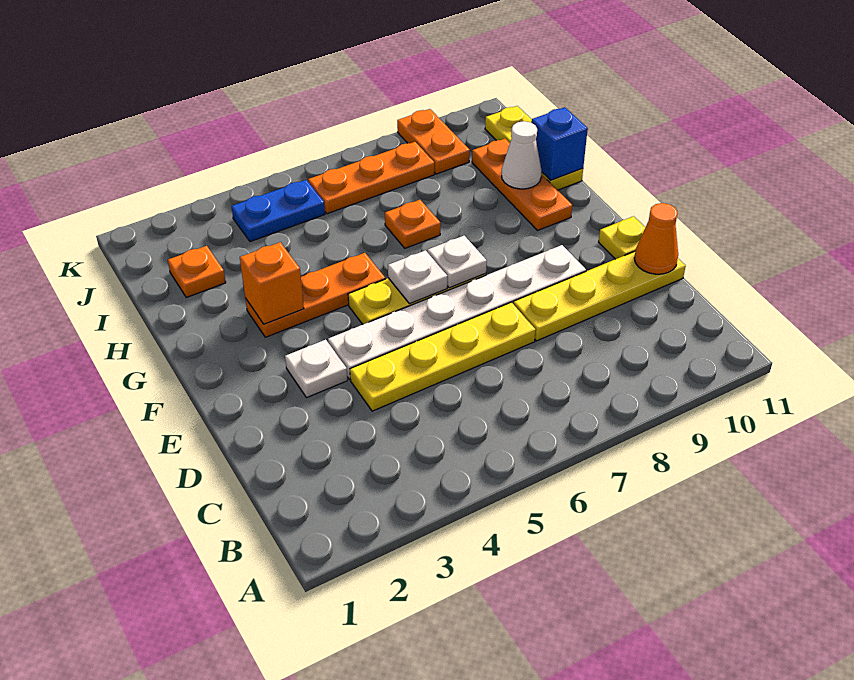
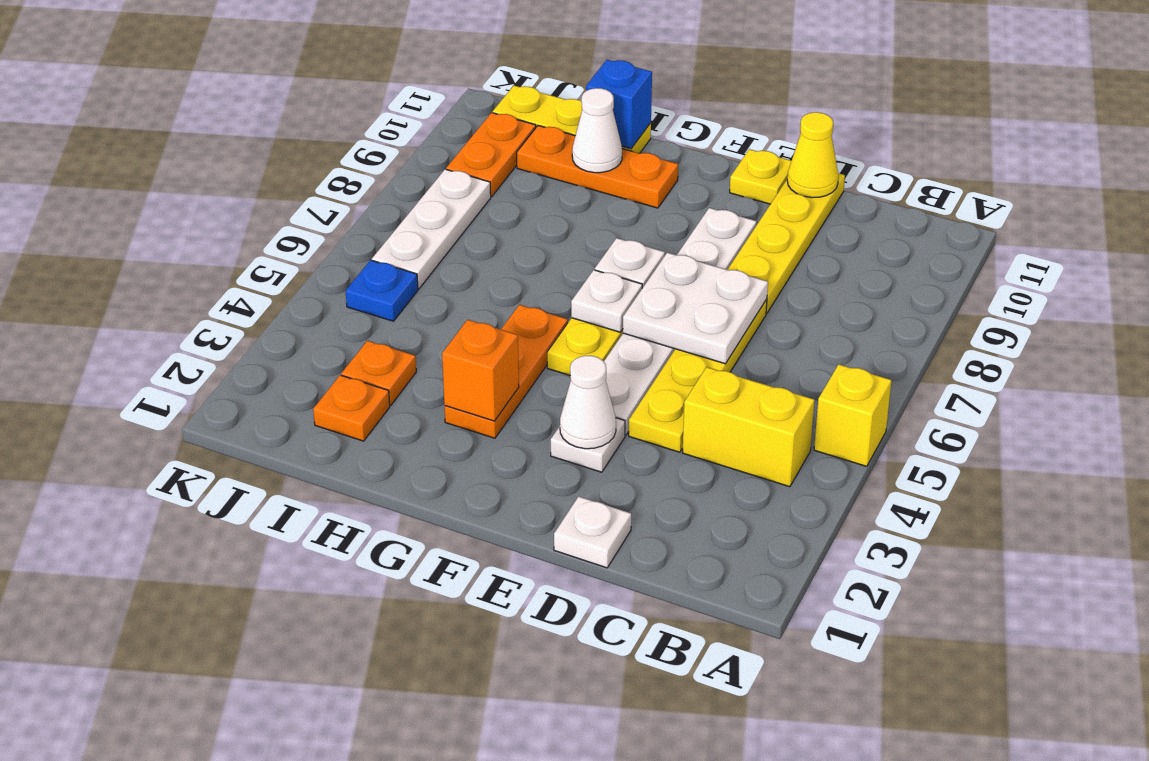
none -> yellow brick A5 level 1
none -> yellow brick B4:C4 level 1
none -> white plate D1 level 1
none -> white plate D6:E7 level 2
orange cone D11 level 2 -> yellow cone D11 level 2
none -> white cone E3 level 2
orange plate H7 level 1 -> orange plate I3 level 1
blue plate J4:J5 level 1 -> blue plate J5 level 1
orange plate J6:J8 level 1 -> white plate J6:J8 level 1
orange plate J9:K9 level 1 -> orange plate J9:J10 level 1

